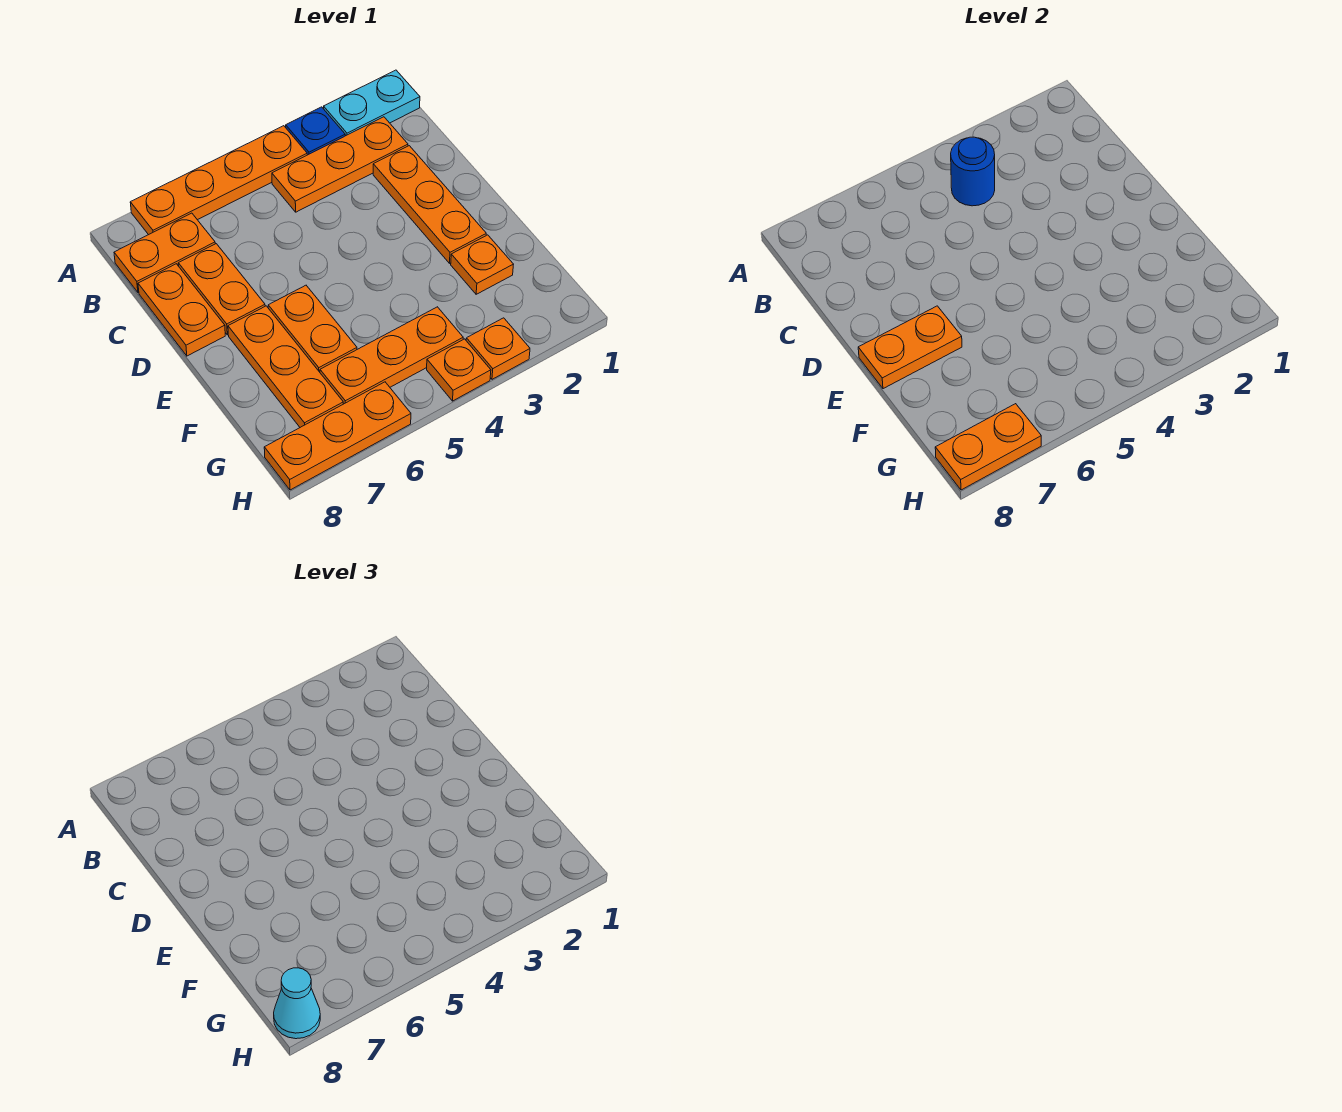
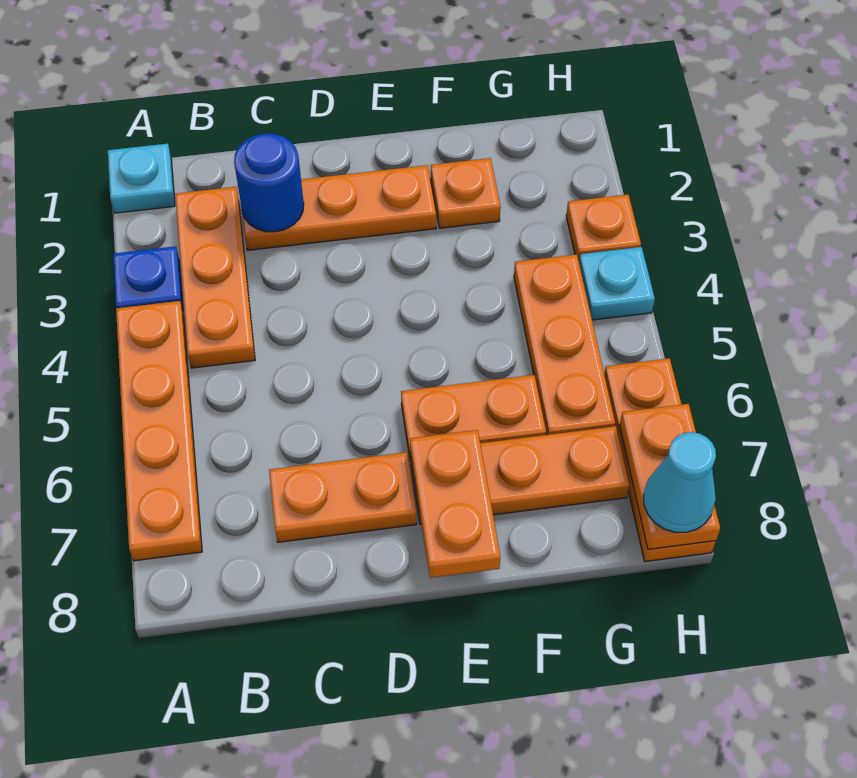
cyan plate A1:A2 level 1 -> cyan plate A1 level 1
blue round brick B4 level 2 -> blue round brick C2 level 2
orange plate B7:B8 level 1 -> none
orange plate C8:D8 level 1 -> none
orange plate H4 level 1 -> cyan plate H4 level 1

